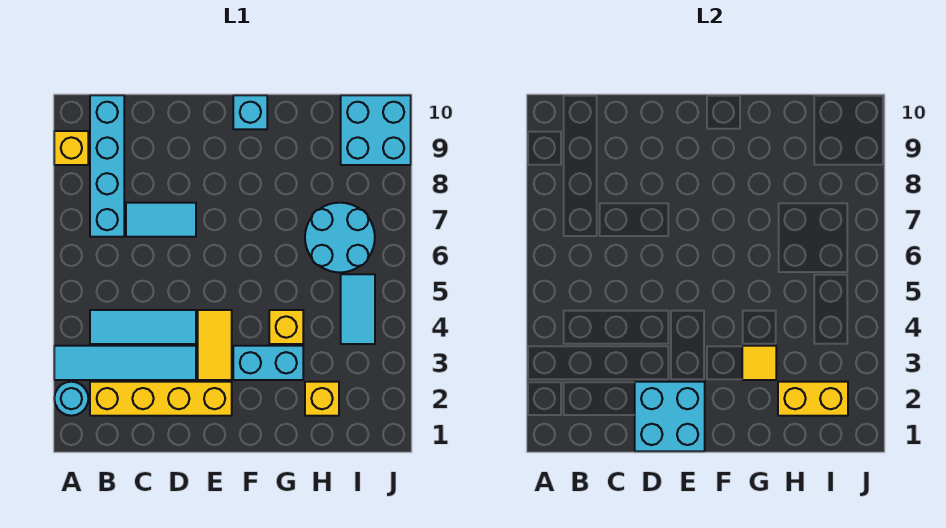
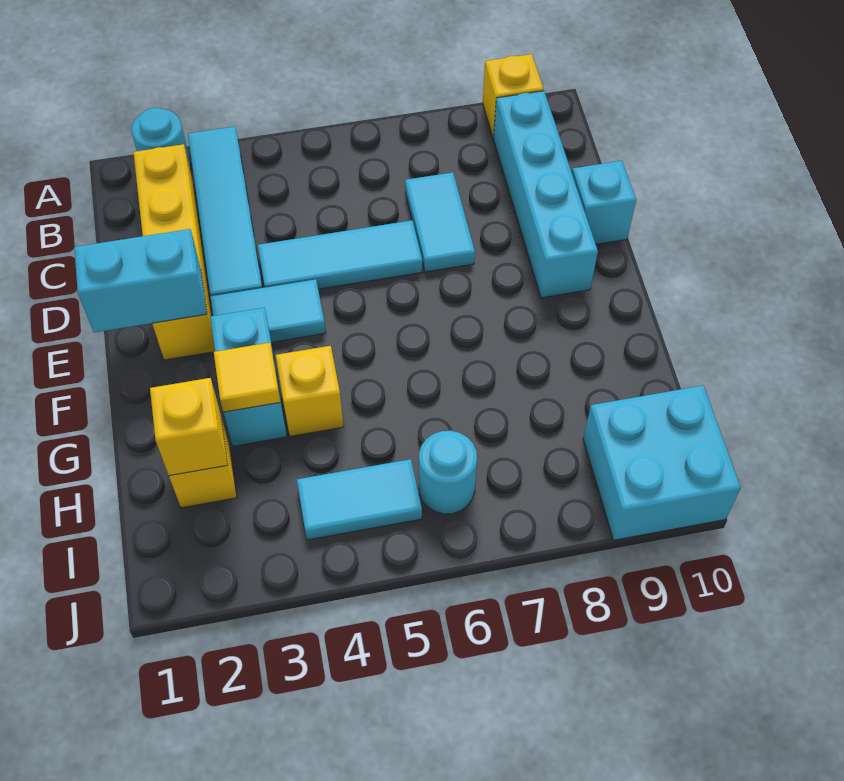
cyan tile B4:D4 level 1 -> cyan tile D4:D6 level 1
cyan brick B7:B10 level 1 -> cyan brick B9:E9 level 1
cyan brick D1:E2 level 2 -> cyan brick E1:E2 level 2
yellow tile E3:E4 level 1 -> cyan tile E3:E4 level 1
cyan brick F10 level 1 -> cyan brick D10 level 1
yellow brick H2:I2 level 2 -> yellow brick H2 level 2
cyan round brick H6:I7 level 1 -> cyan round brick I6 level 1

